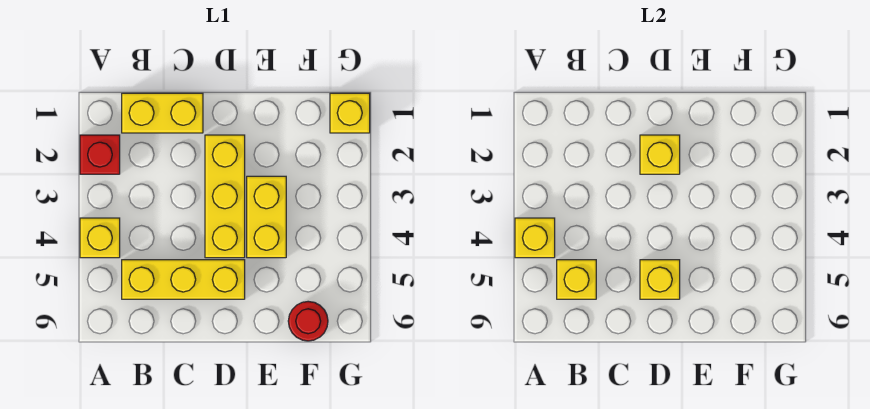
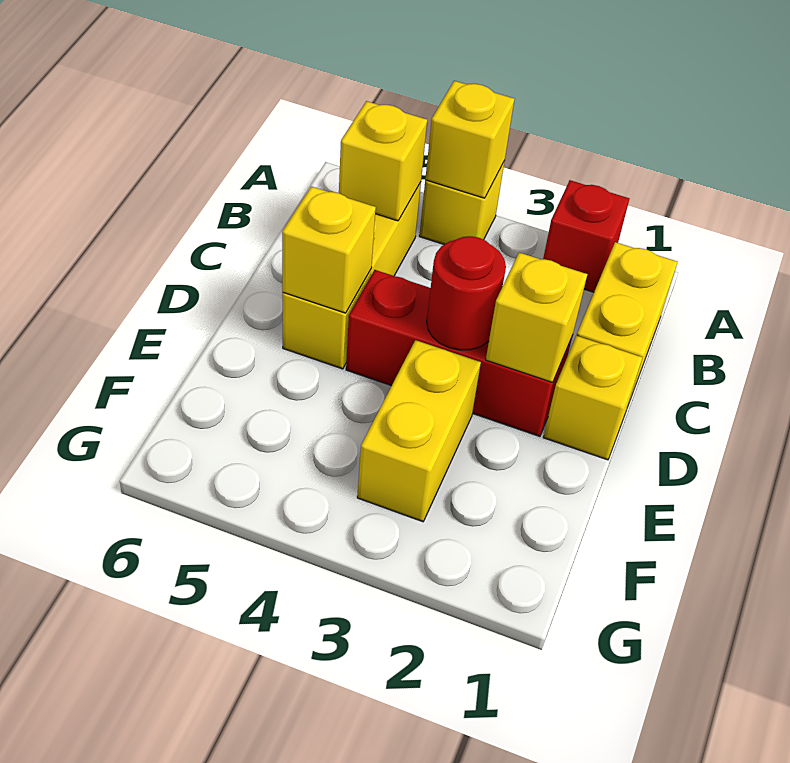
yellow brick D2:D4 level 1 -> red brick D2:D4 level 1
yellow brick E3:E4 level 1 -> yellow brick E3:F3 level 1
red round brick F6 level 1 -> red round brick D3 level 2
yellow brick G1 level 1 -> yellow brick D1 level 1

